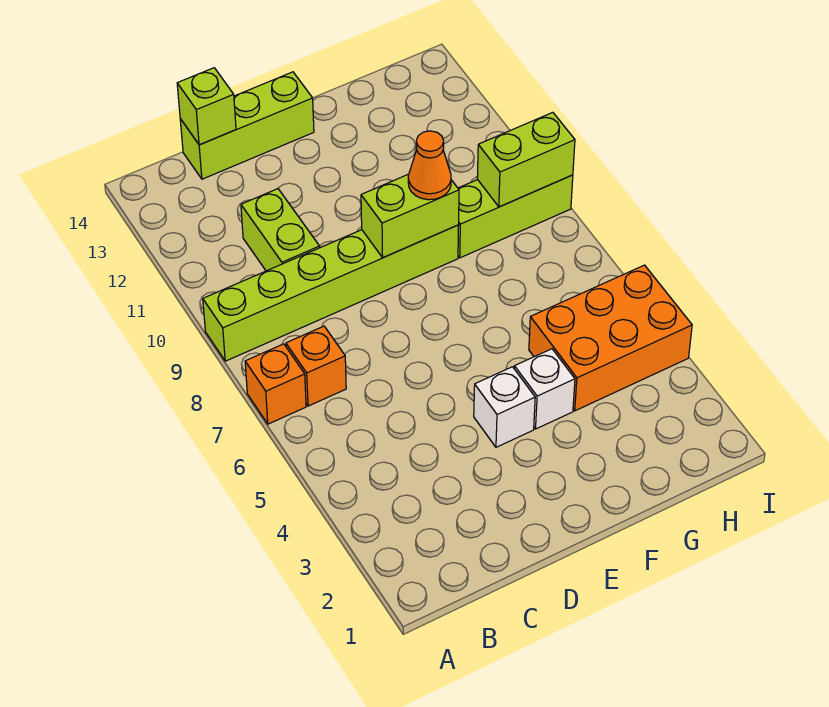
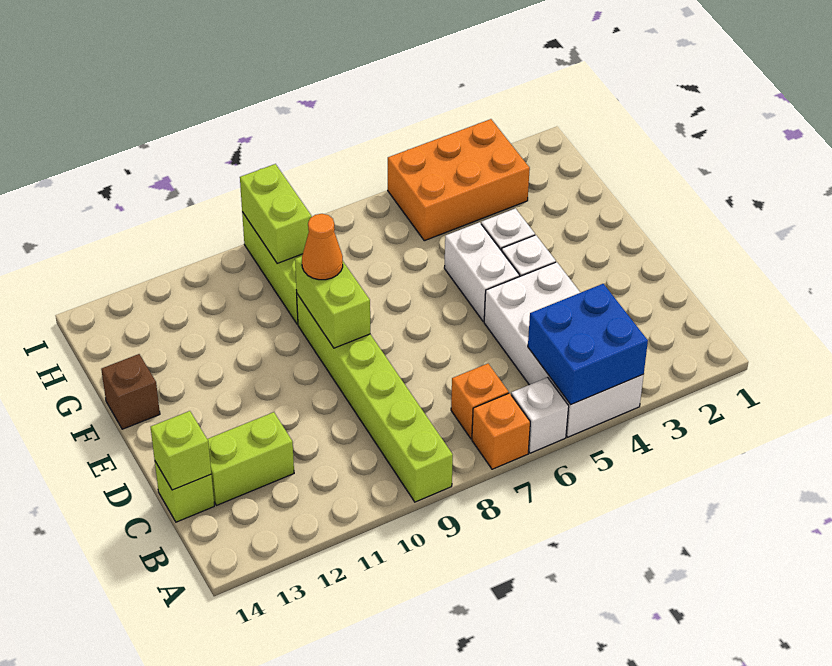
none -> white brick A4:D5 level 1
none -> blue brick A4:B5 level 2
none -> white brick A6 level 1
lime brick C10:C11 level 1 -> lime brick C12:C13 level 1
lime brick C14:E14 level 1 -> lime brick C14 level 1
none -> white brick E5:F5 level 1
none -> brown brick F14 level 1
orange brick G4:I5 level 1 -> orange brick H3:I5 level 1

